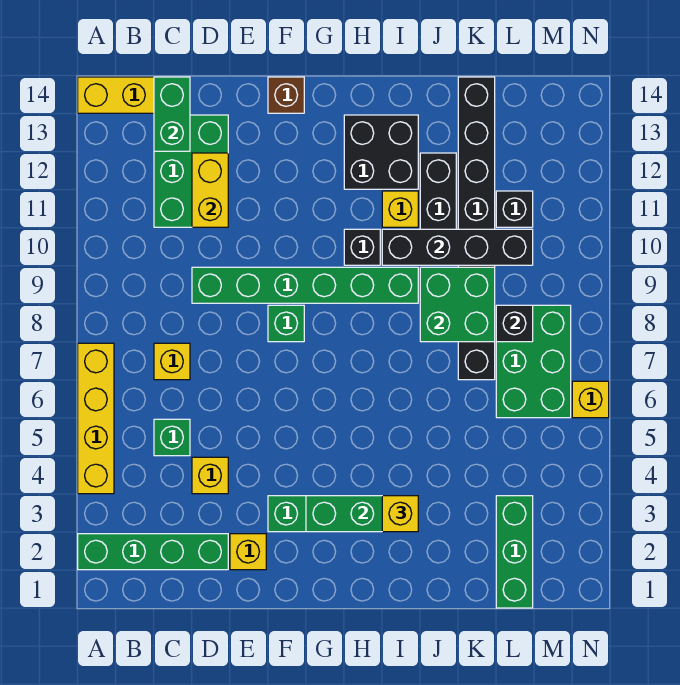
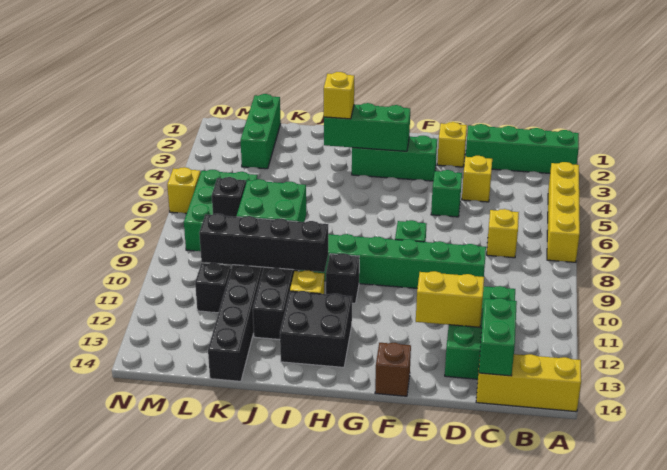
green brick C5 level 1 -> green brick E5 level 1
yellow brick D11:D12 level 2 -> yellow brick D12:E12 level 2

